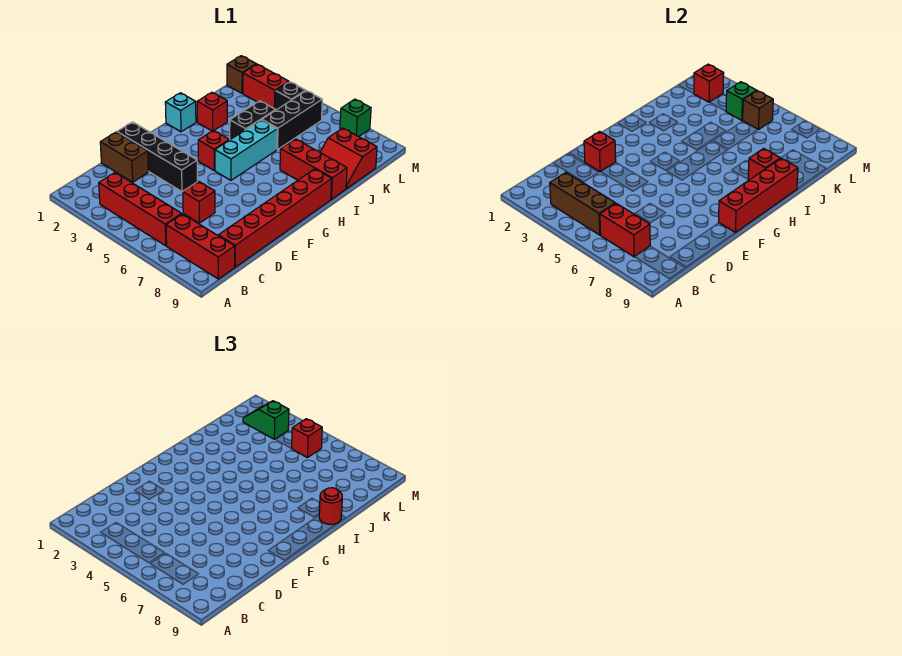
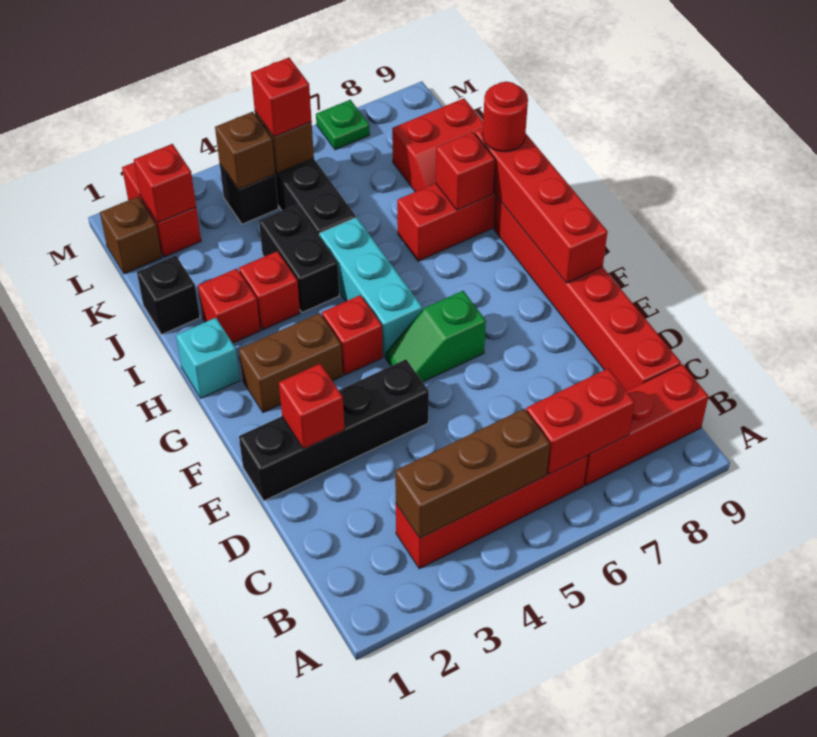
brown brick D1:D2 level 1 -> brown brick G2:G3 level 1
red brick D6 level 1 -> red brick I3 level 1
none -> black brick J1 level 1
red brick L2:L3 level 1 -> red brick L2:M2 level 1
green slope L2:L3 level 3 top 3 -> green slope F5:F6 level 1 top 6
green brick L4 level 2 -> brown brick L4 level 2
green brick M7 level 1 -> green plate M7 level 1

